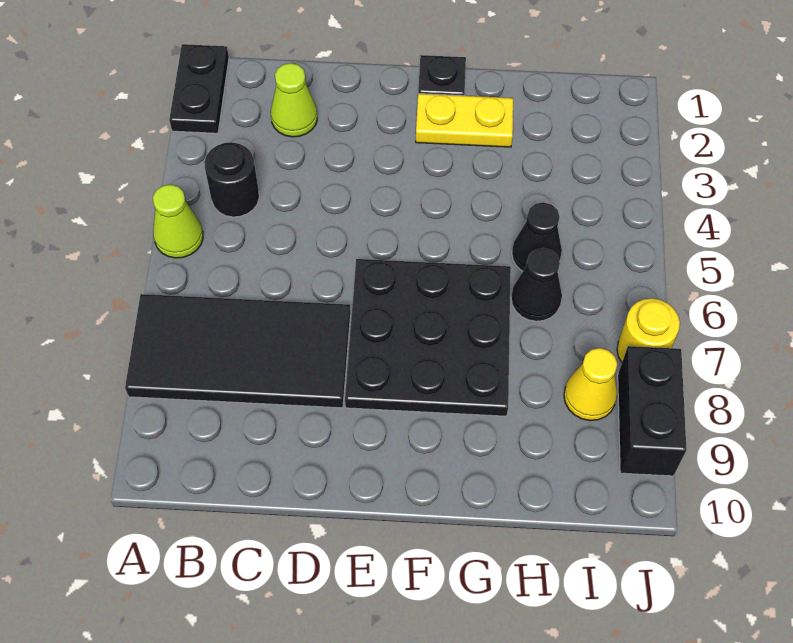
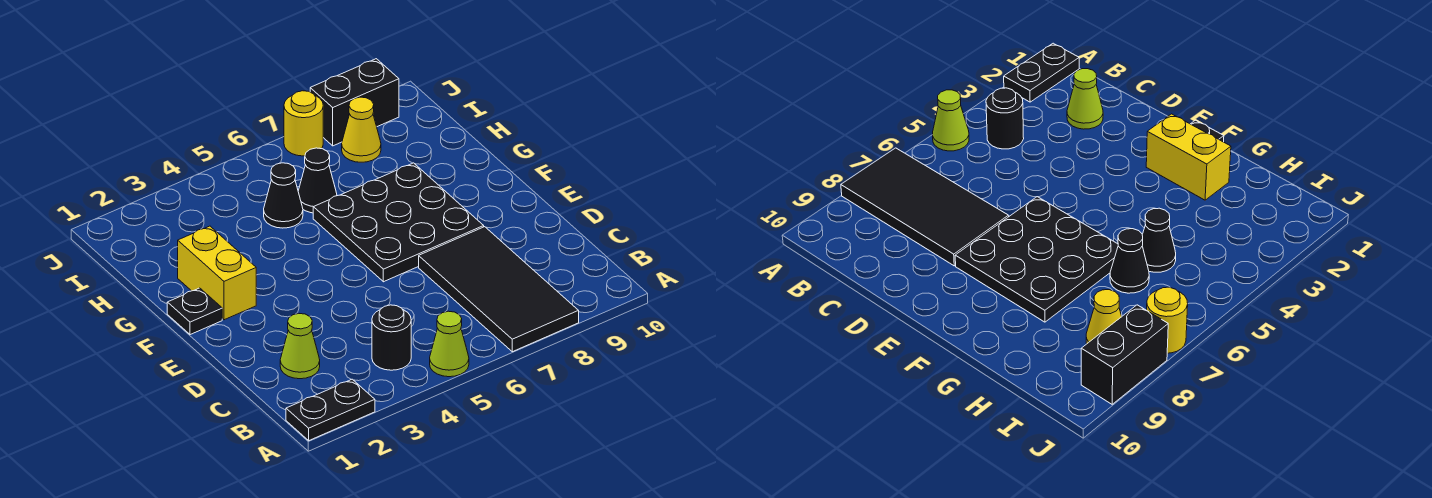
yellow plate F2:G2 level 1 -> yellow brick F2:G2 level 1

